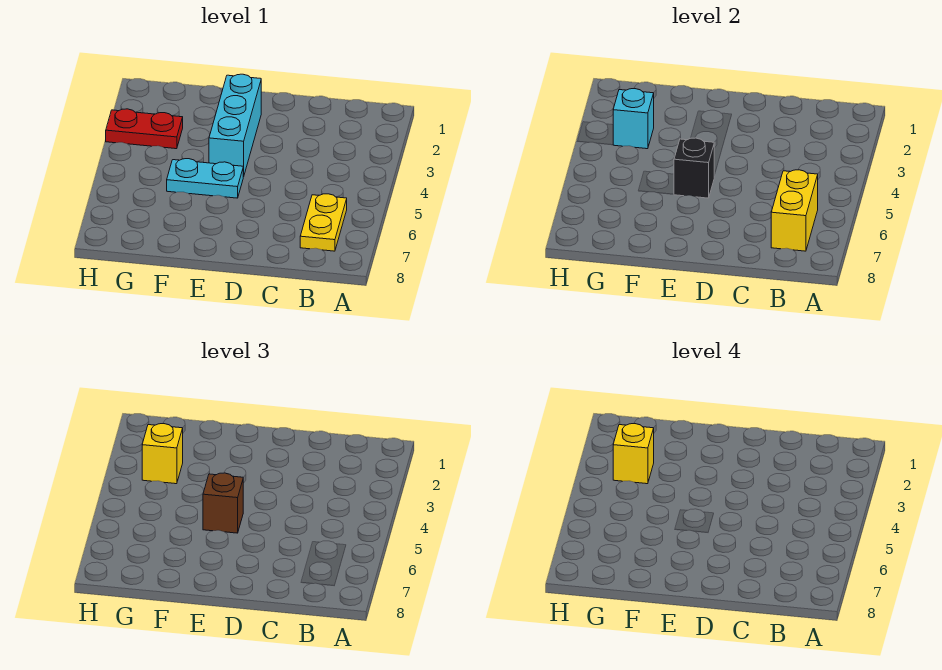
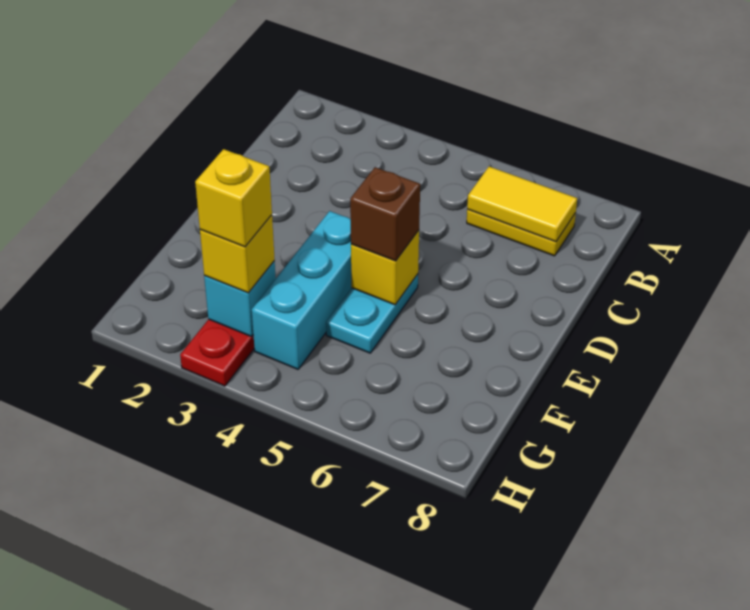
yellow brick B6:B7 level 2 -> yellow tile B6:B7 level 2
cyan brick E2:E4 level 1 -> cyan brick E4:G4 level 1
black brick E5 level 2 -> yellow brick E5 level 2

